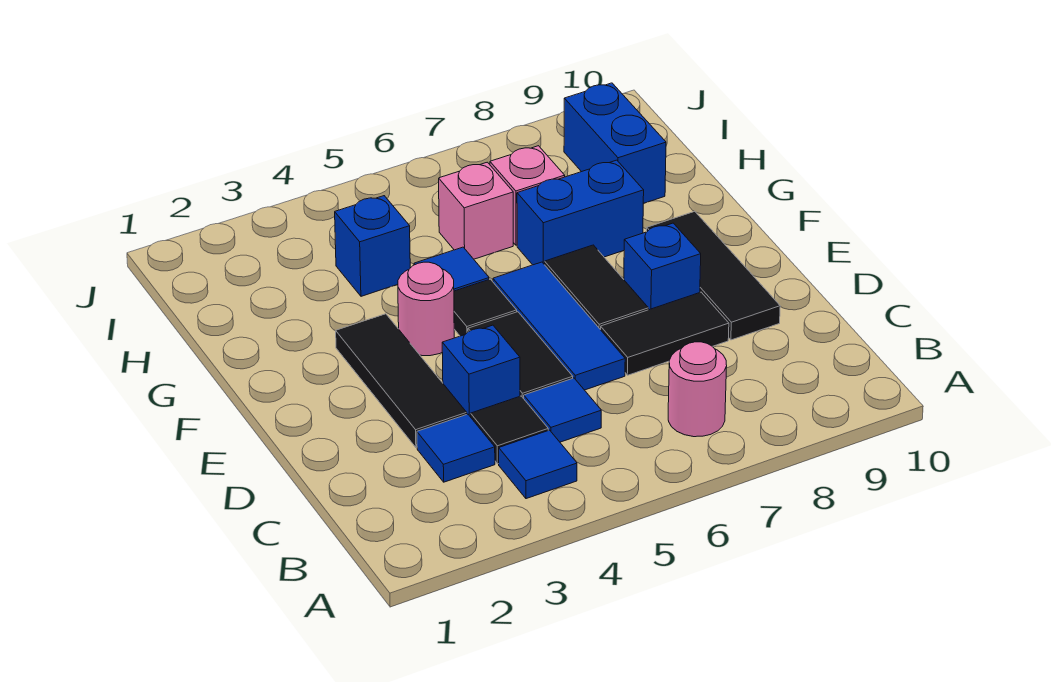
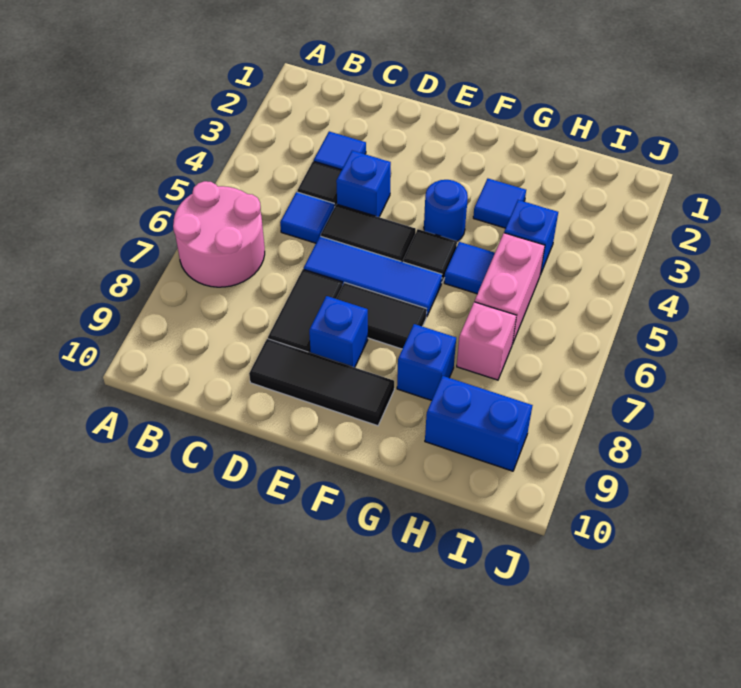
blue tile B4 level 1 -> blue tile G3 level 1
pink round brick B7 level 1 -> pink round brick A6:B7 level 1
black tile D3:F3 level 1 -> none
pink round brick F4 level 1 -> blue round brick F4 level 1
blue brick G7:G8 level 1 -> blue brick G8 level 1
pink brick H6 level 1 -> pink brick H5:H6 level 1

